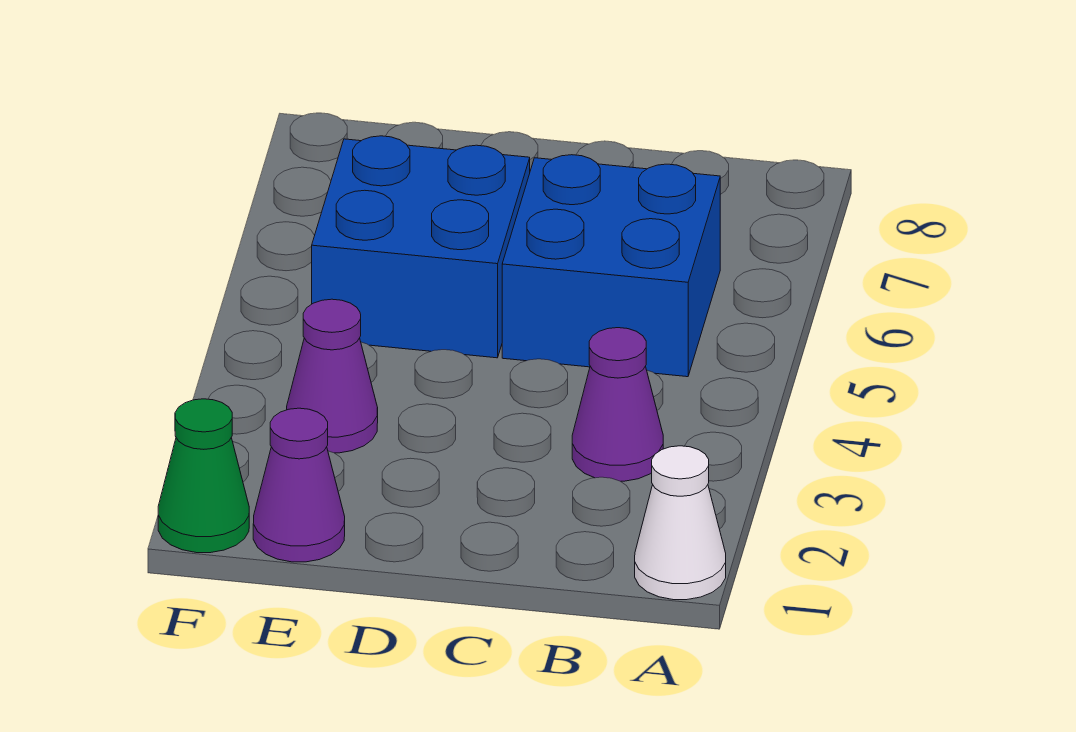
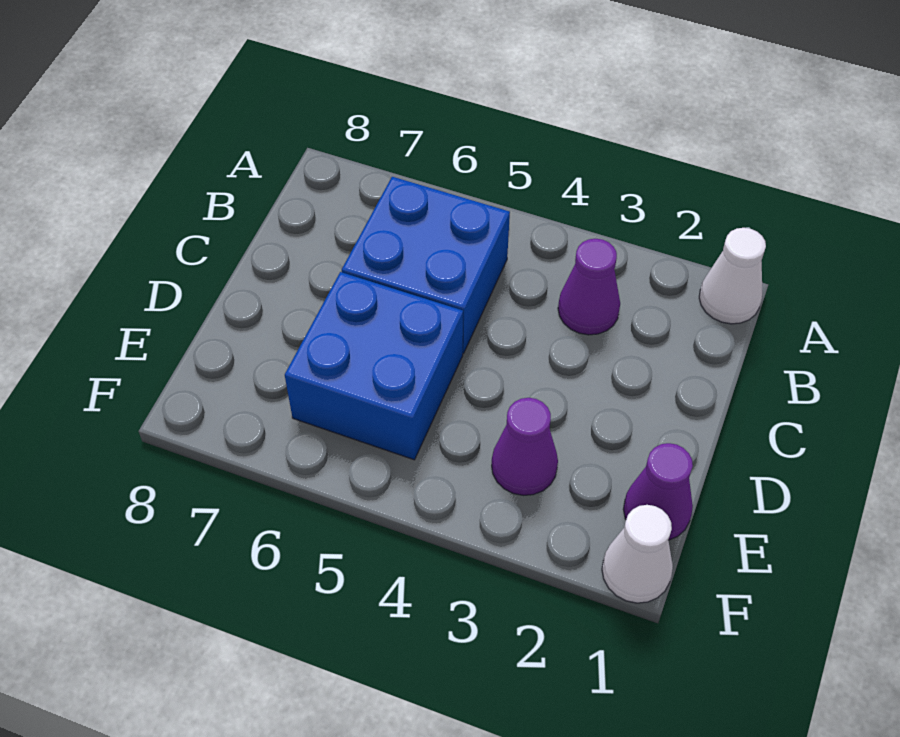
green cone F1 level 1 -> white cone F1 level 1

